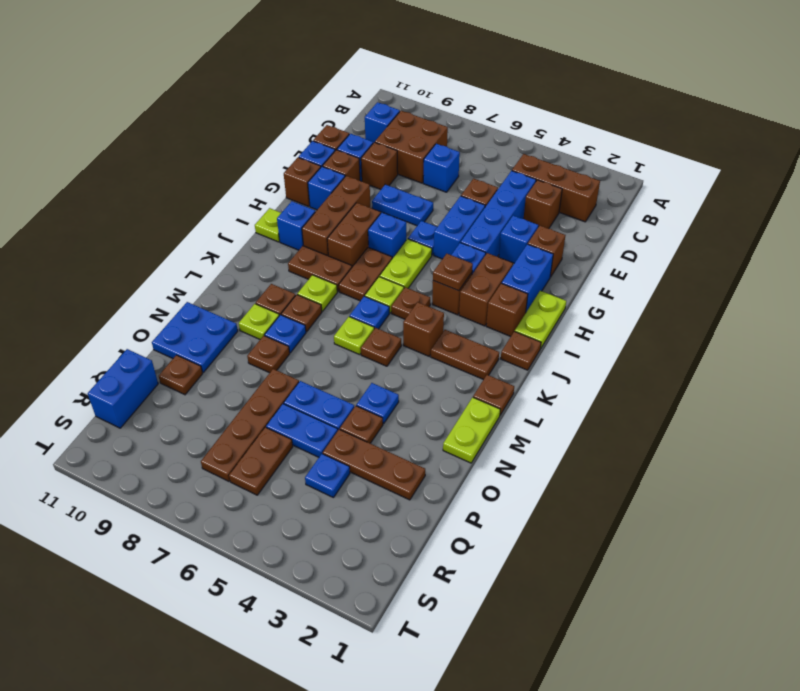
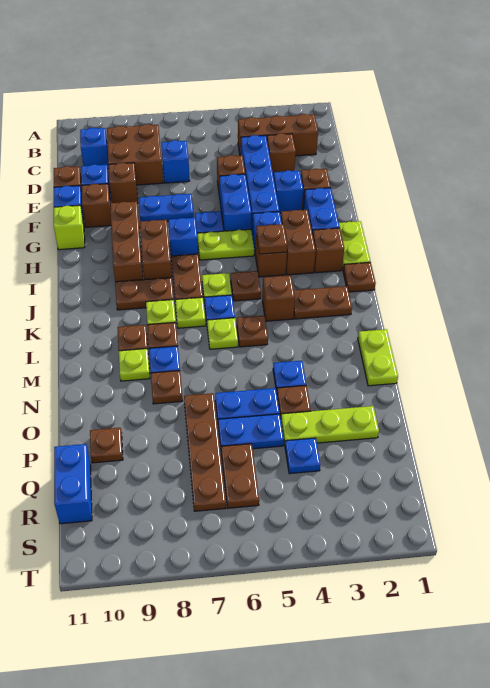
blue brick G10 level 1 -> none
brown brick G11 level 1 -> lime brick G11 level 1
lime plate H6:I6 level 1 -> lime plate H5:H6 level 1
blue brick I10 level 1 -> none
lime plate I11 level 1 -> lime plate K7 level 1
brown plate L1 level 1 -> none
blue plate N10:O11 level 1 -> none
brown plate P2:P4 level 1 -> lime plate P2:P4 level 1

